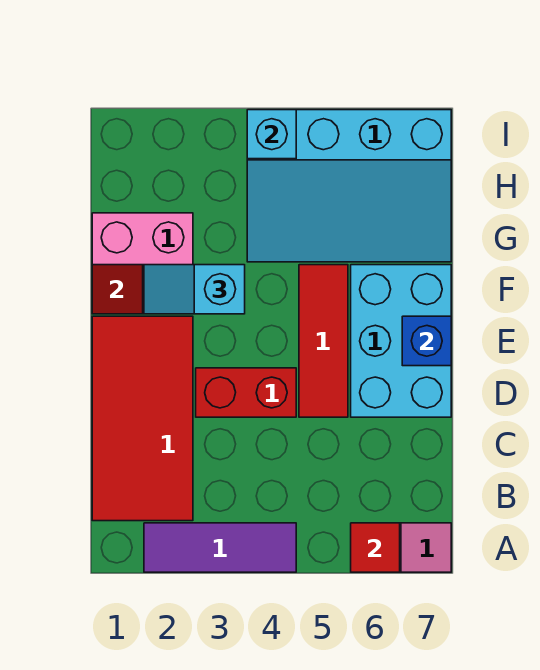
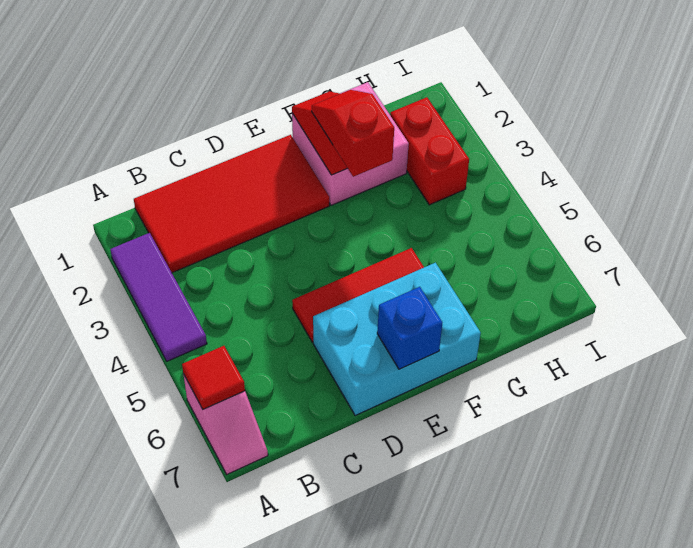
red brick D3:D4 level 1 -> red brick H2:H3 level 1
cyan slope F2:F3 level 3 top 3 -> red slope F2:F3 level 3 top 3
cyan slope G4:I7 level 1 top I -> none
cyan brick I4 level 2 -> none

